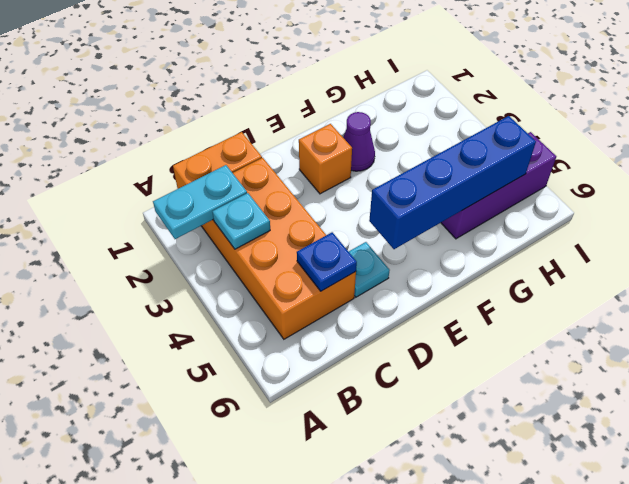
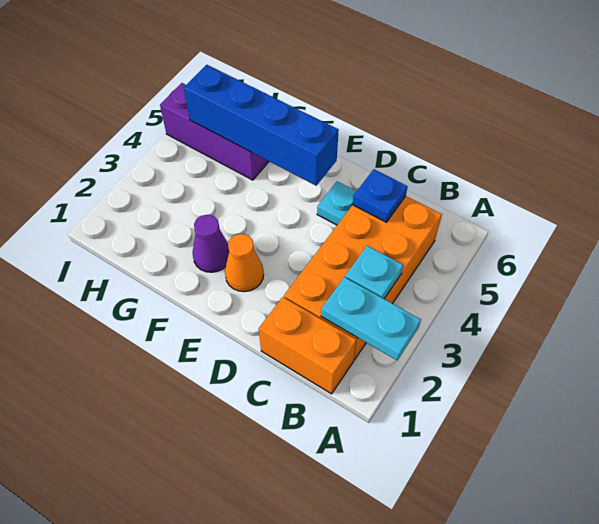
orange brick E2 level 1 -> orange cone E2 level 1

